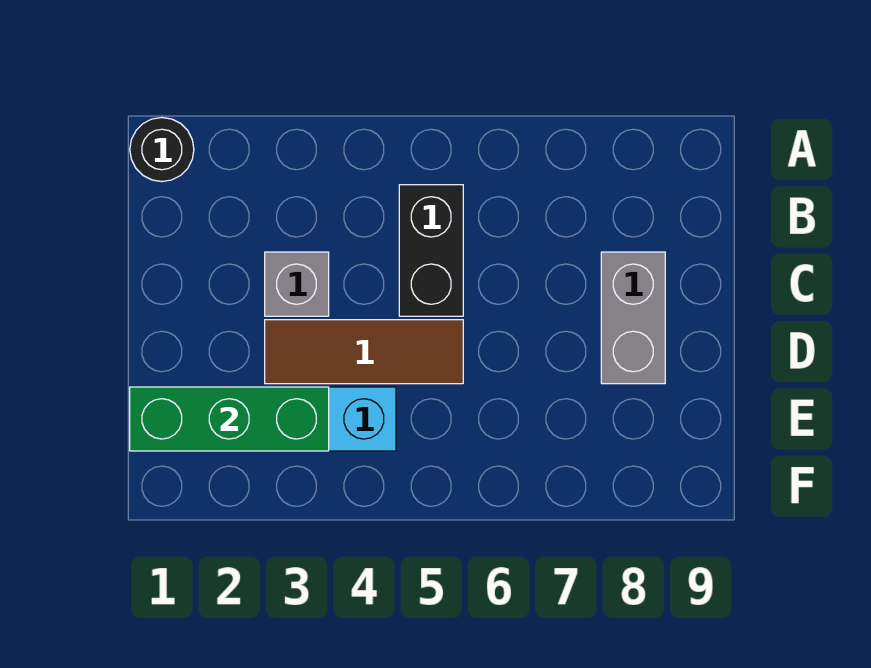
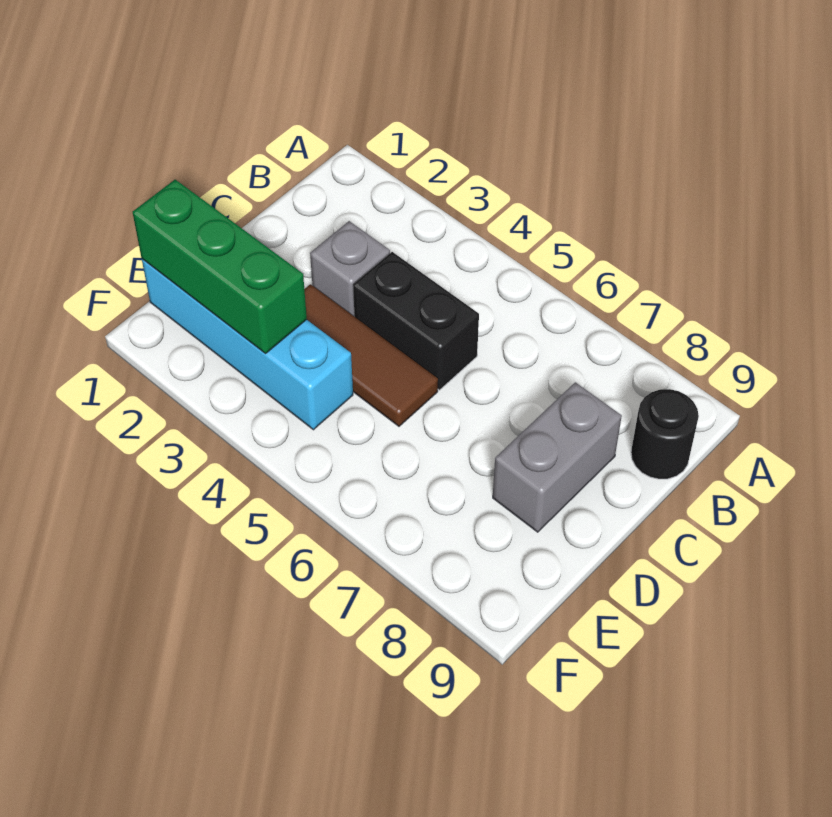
black round brick A1 level 1 -> black round brick B9 level 1
black brick B5:C5 level 1 -> black brick C4:C5 level 1

